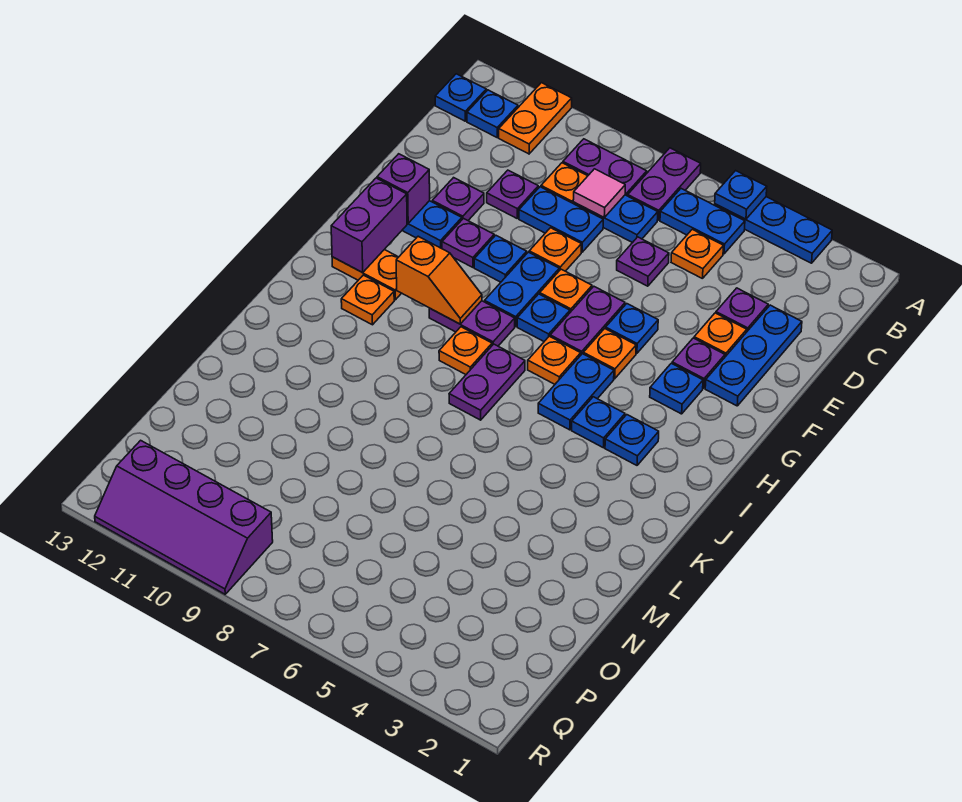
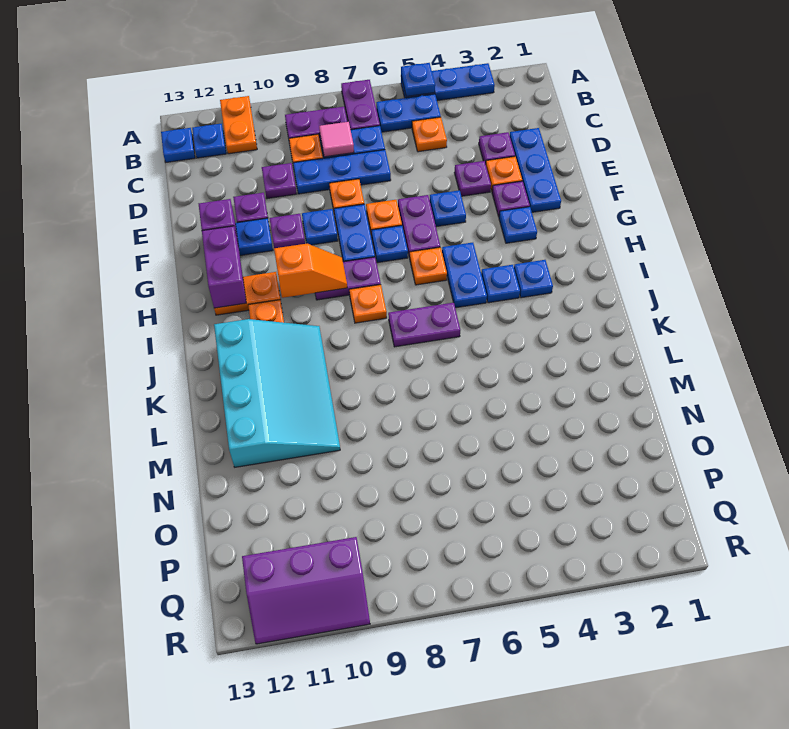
purple plate D6 level 1 -> purple plate E4 level 1
blue plate D8:D9 level 1 -> blue plate D7:D9 level 1
orange plate G5 level 1 -> none
purple plate I7:J7 level 1 -> purple plate J6:J7 level 1
none -> cyan slope J10:M12 level 1 top 12
purple slope Q9:R12 level 1 top Q -> purple slope Q10:R12 level 1 top Q

